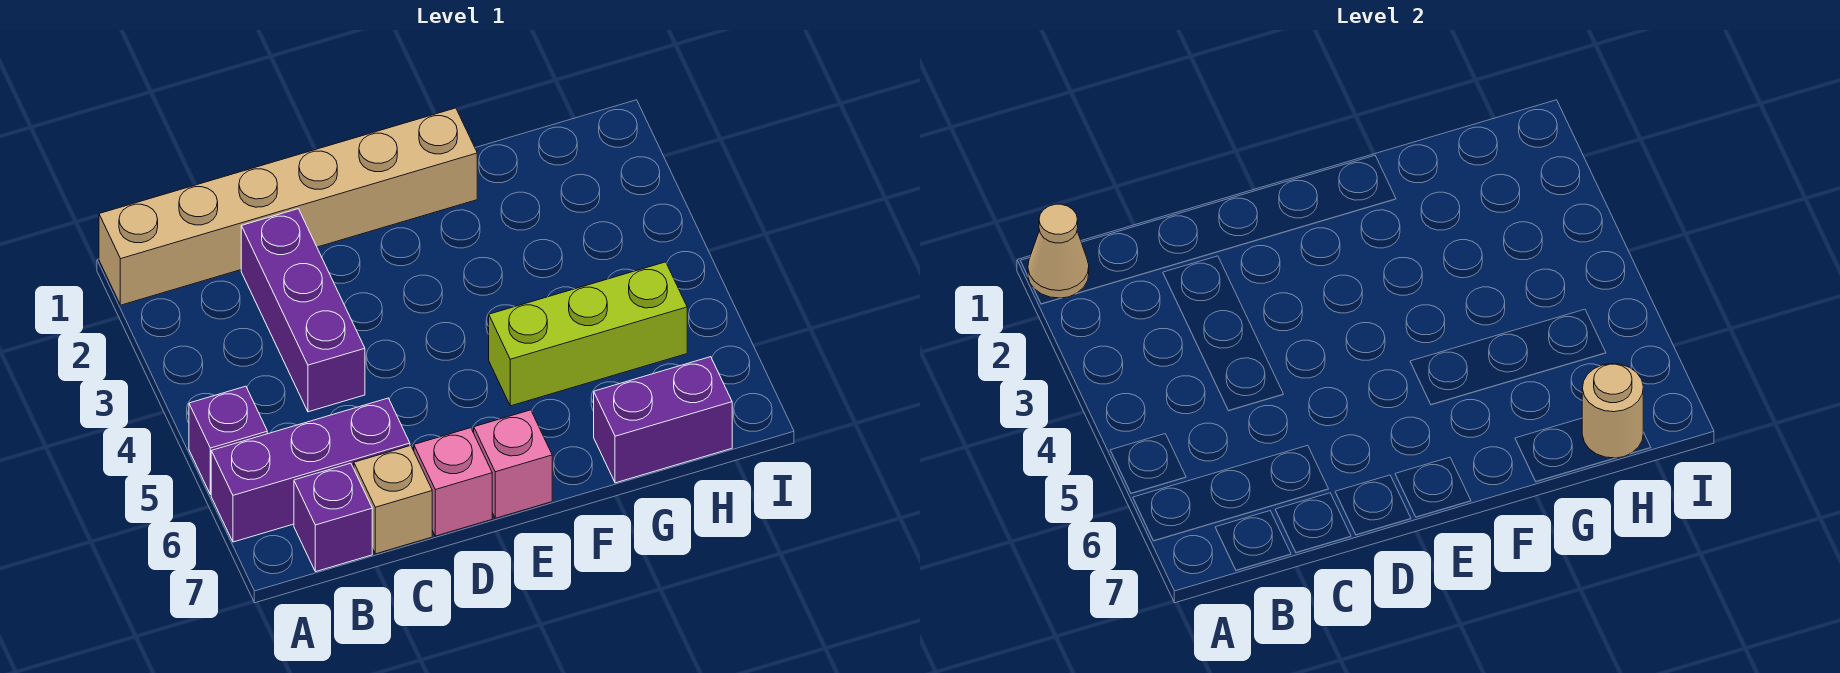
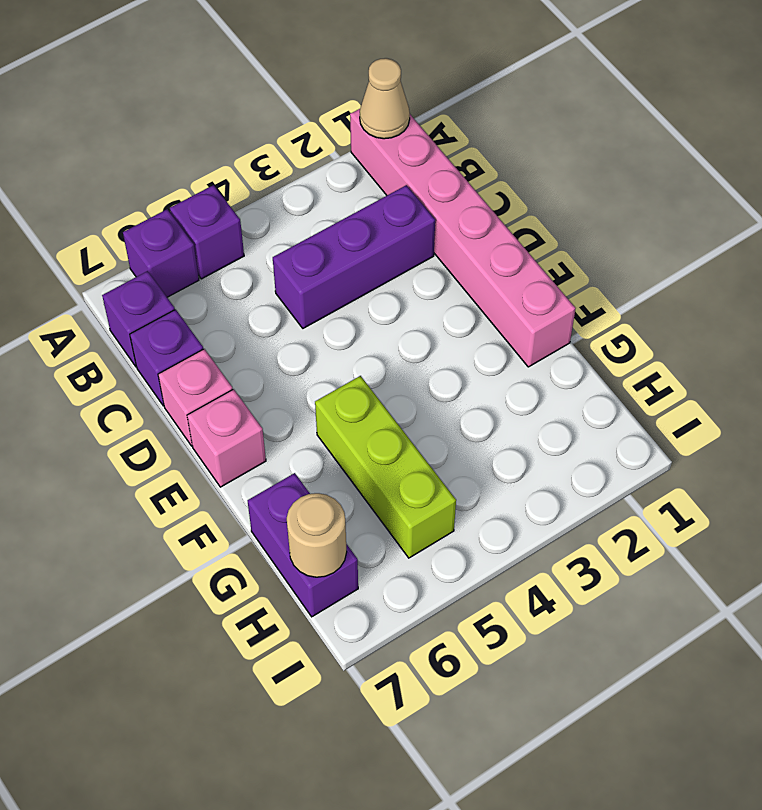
tan brick A1:F1 level 1 -> pink brick A1:F1 level 1
purple brick A6:C6 level 1 -> purple brick A6 level 1
tan brick C7 level 1 -> purple brick C7 level 1

